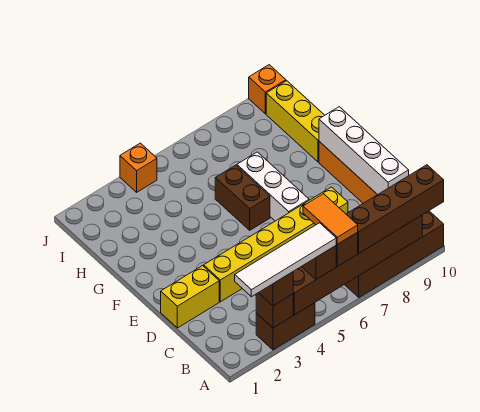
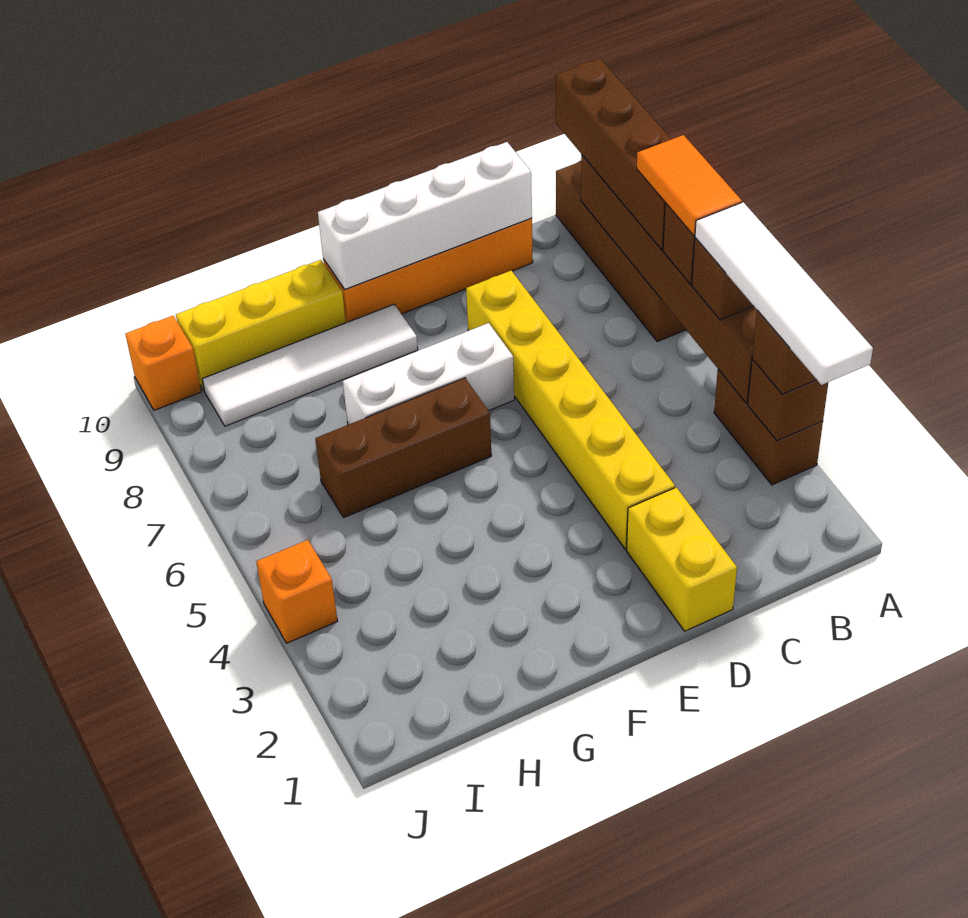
orange tile A6:B6 level 4 -> orange tile A6:A7 level 4
brown brick F6:G6 level 1 -> brown brick F6:H6 level 1
none -> white tile F9:I9 level 1

